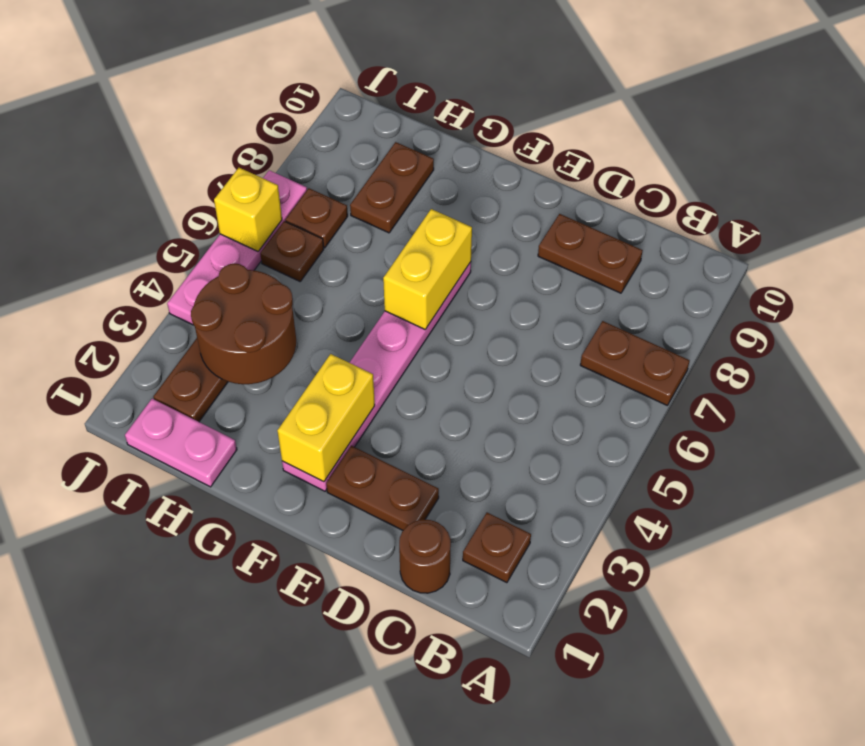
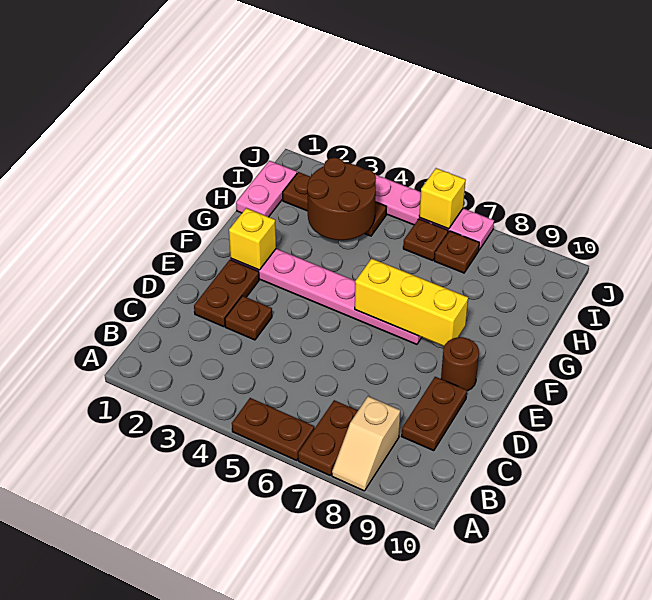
none -> tan slope A8:B8 level 1 top B
brown plate B2 level 1 -> brown plate D3 level 1
brown round brick C1 level 1 -> brown round brick E9 level 1
yellow brick F2:F3 level 2 -> yellow brick F2 level 2
yellow brick F6:F7 level 2 -> yellow brick F6:F8 level 2
brown plate H8:H9 level 1 -> brown plate A5:A6 level 1

